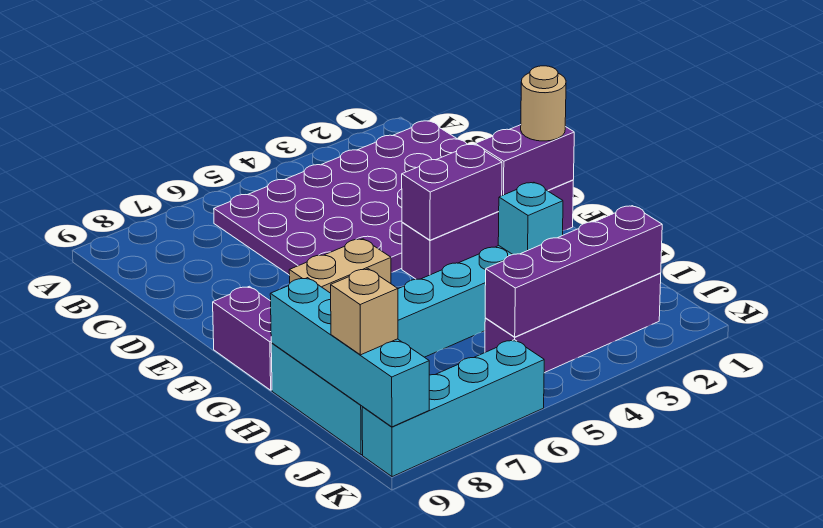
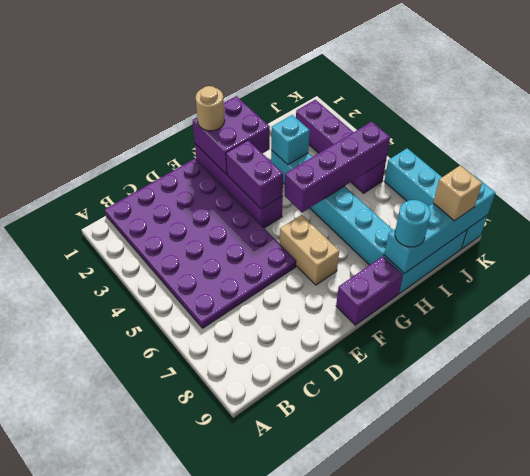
purple brick F1:F2 level 2 -> purple brick F1:G2 level 2
none -> cyan round brick H9 level 3
purple brick J2:J5 level 2 -> purple brick G5:J5 level 2

